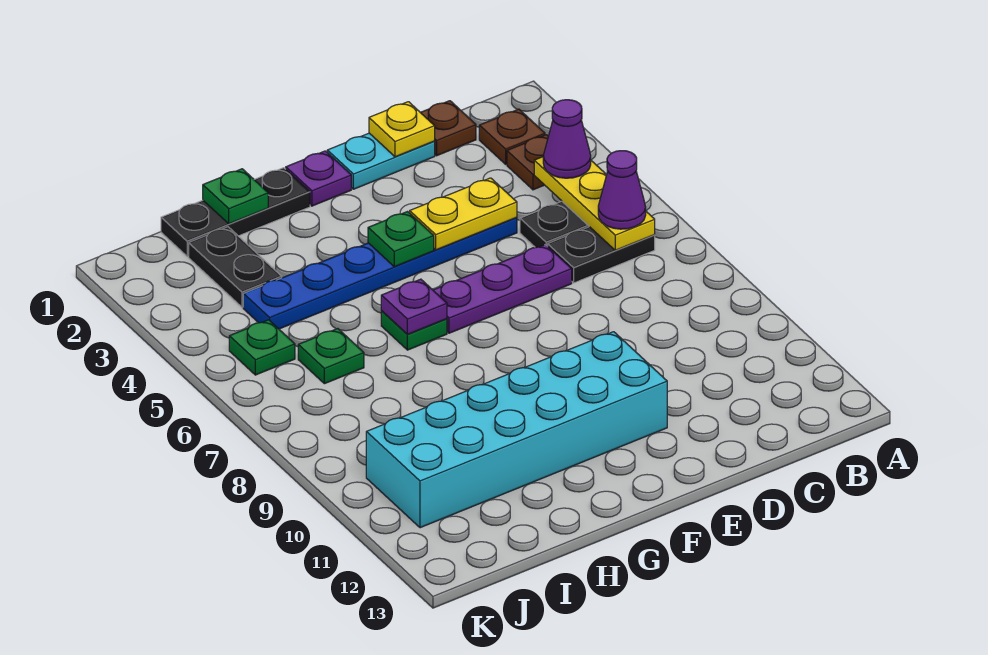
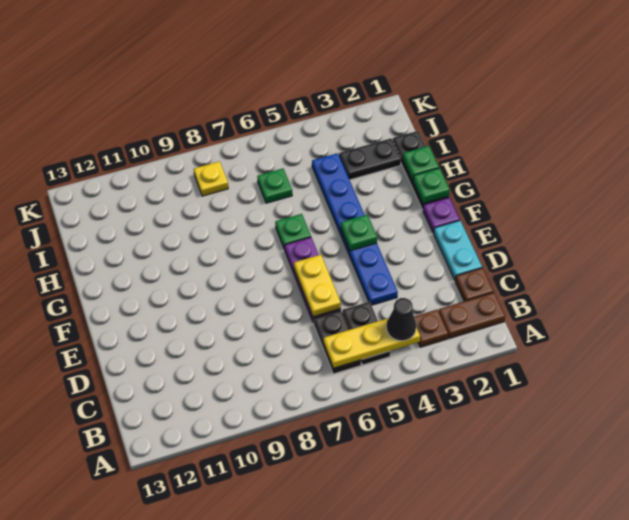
brown plate B2 level 1 -> brown plate B1:B2 level 1
purple cone B4 level 3 -> black cone B4 level 3
purple cone B6 level 3 -> none
yellow plate D1 level 2 -> yellow plate J8 level 1
yellow plate D4:E4 level 2 -> yellow plate D6:E6 level 2
cyan brick E10:J11 level 1 -> none
purple plate G6 level 2 -> none
green plate J5 level 1 -> green plate G1 level 2

